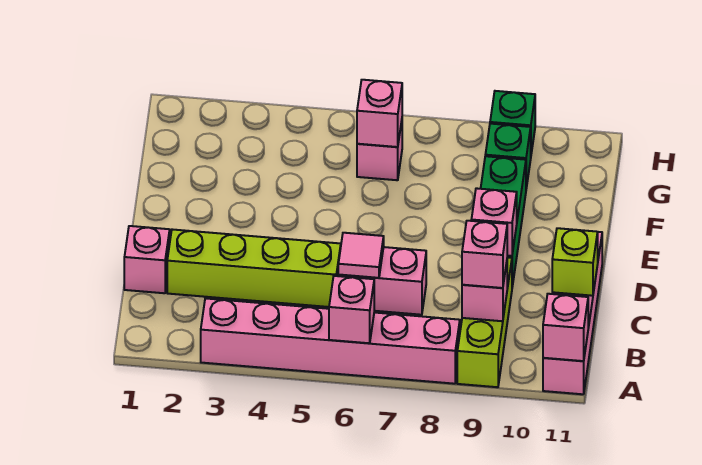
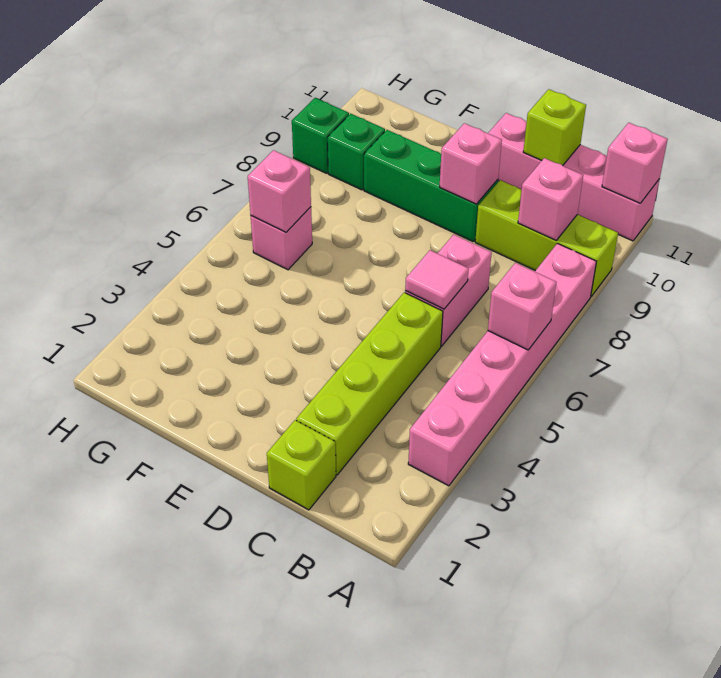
pink brick B9 level 3 -> none
pink brick C1 level 1 -> lime brick C1 level 1

